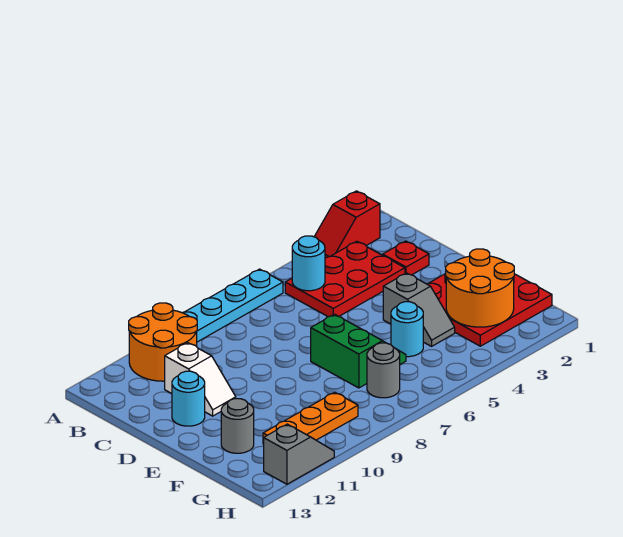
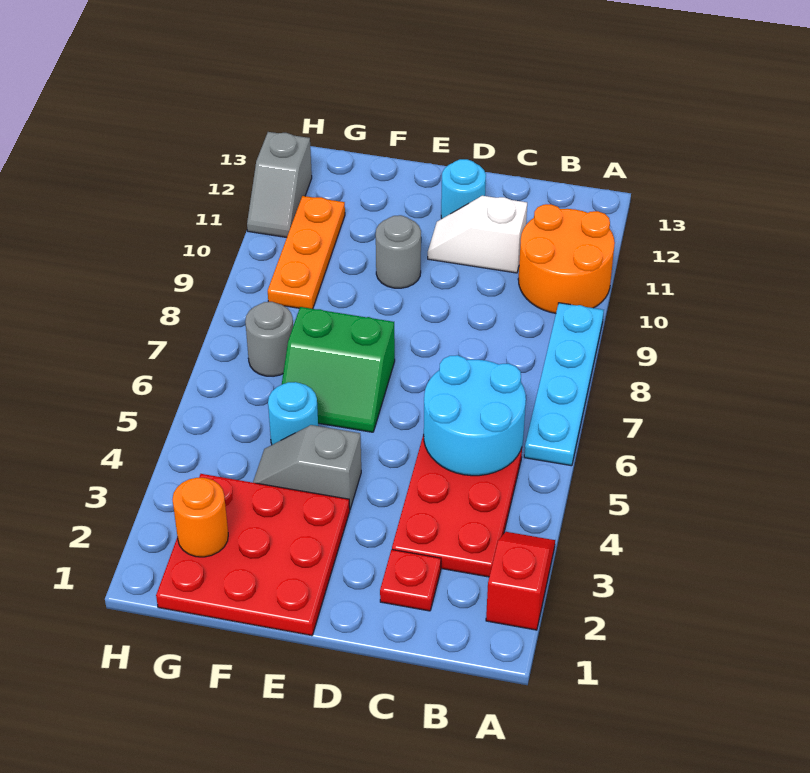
cyan round brick B5 level 2 -> cyan round brick B5:C6 level 2
orange round brick F2:G3 level 2 -> orange round brick G2 level 2
grey round brick F12 level 1 -> grey round brick E10 level 1

